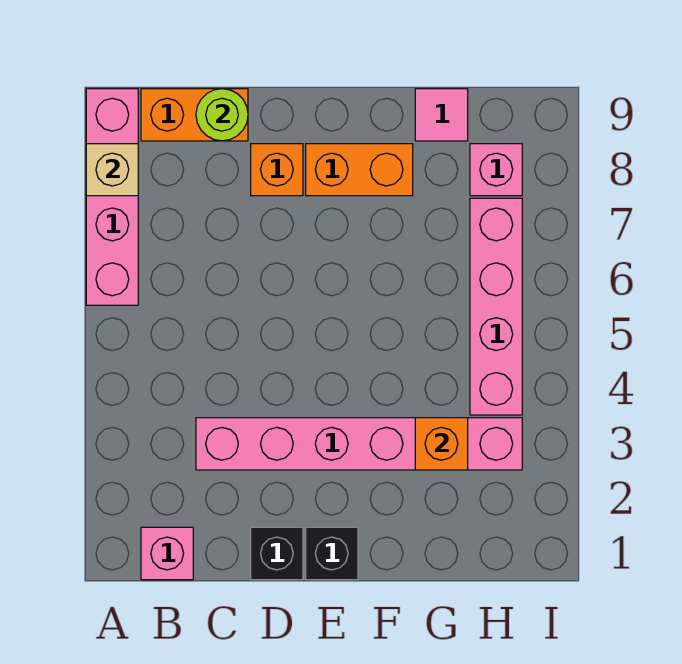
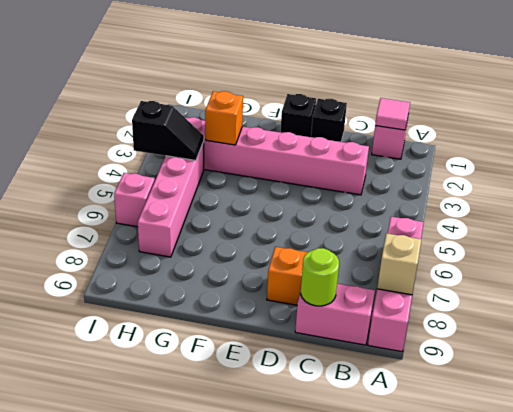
orange brick B9:C9 level 1 -> pink brick B9:C9 level 1
orange brick E8:F8 level 1 -> none
pink tile G9 level 1 -> pink tile B1 level 2
none -> black slope H4:I4 level 2 top I
pink brick H8 level 1 -> pink brick I6 level 1

